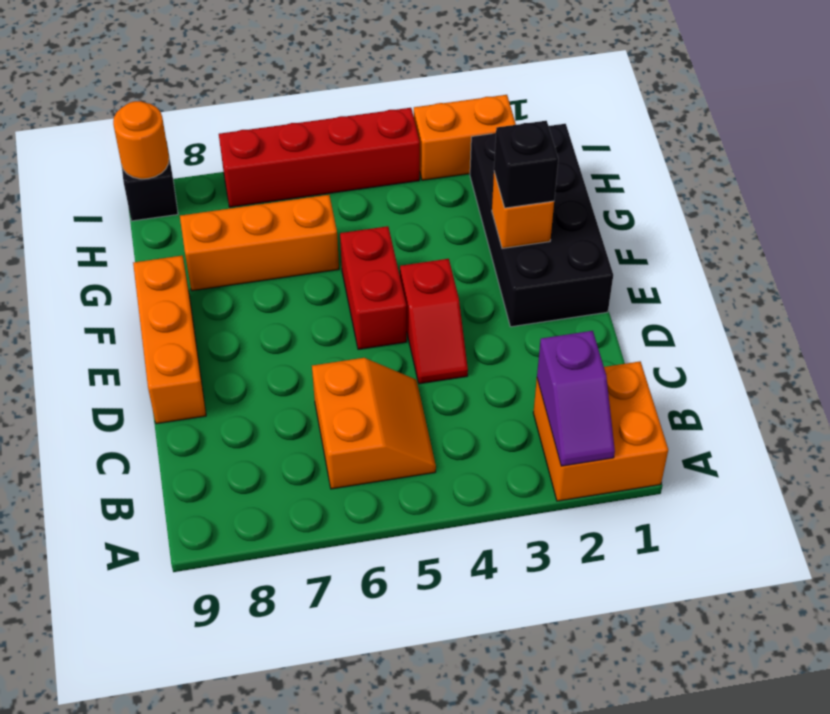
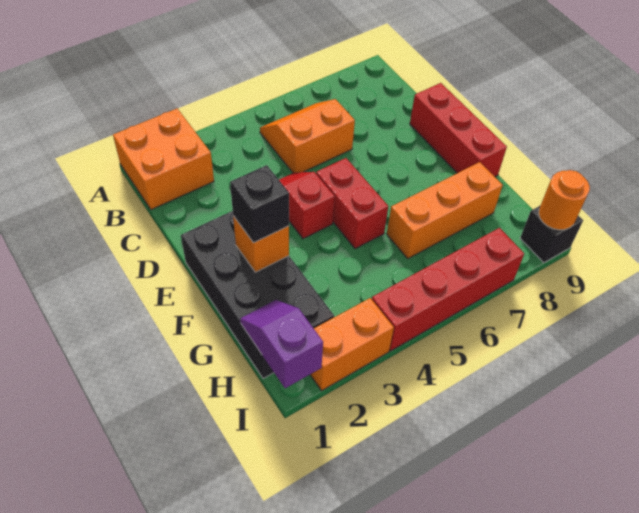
purple slope A2:B2 level 2 top B -> purple slope H1:I1 level 2 top I
orange slope B5:C6 level 1 top 6 -> orange slope B5:C6 level 1 top C
orange brick D9:F9 level 1 -> red brick D9:F9 level 1

